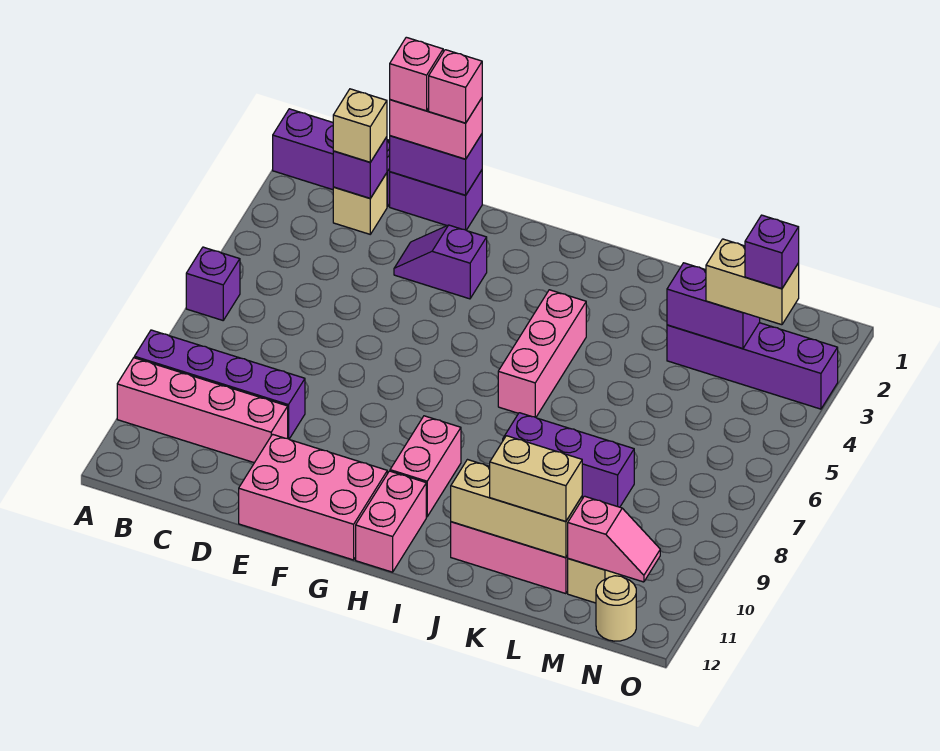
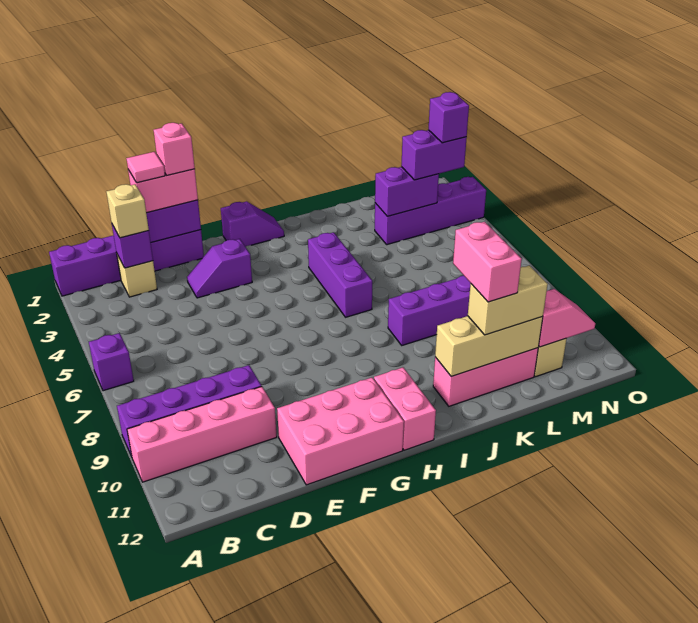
pink brick D1 level 4 -> pink tile D1 level 4
none -> purple slope G1:H1 level 1 top G
pink brick H9:H10 level 1 -> pink brick K10:K11 level 4
pink brick I4:I6 level 1 -> purple brick I4:I6 level 1
tan brick M3:N3 level 3 -> purple brick M3:N3 level 3
tan round brick N12 level 1 -> none

